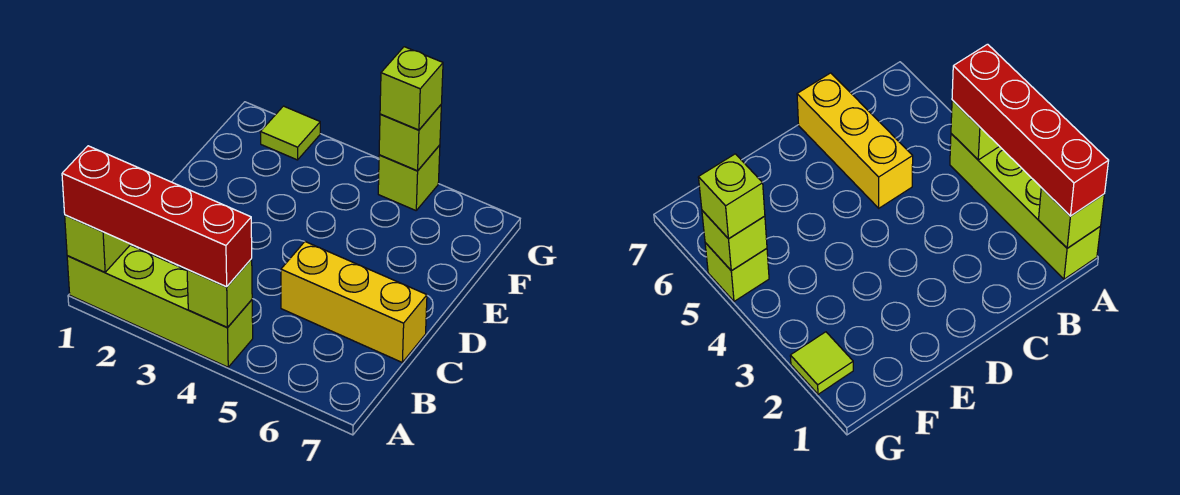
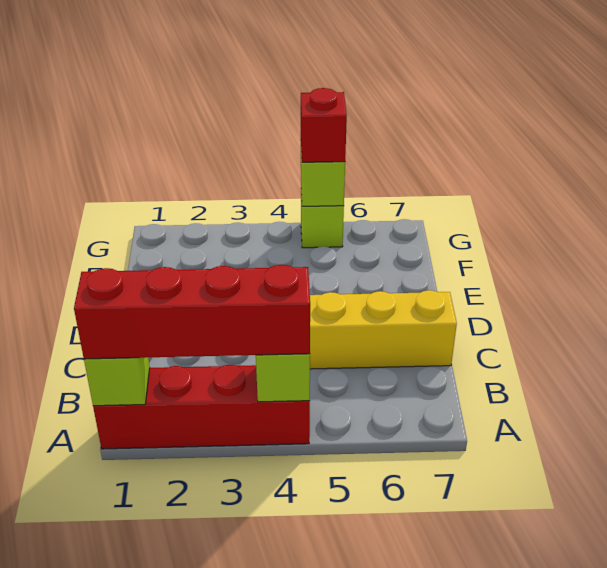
lime brick A1:A4 level 1 -> red brick A1:A4 level 1
lime tile G2 level 1 -> none
lime brick G5 level 3 -> red brick G5 level 3

